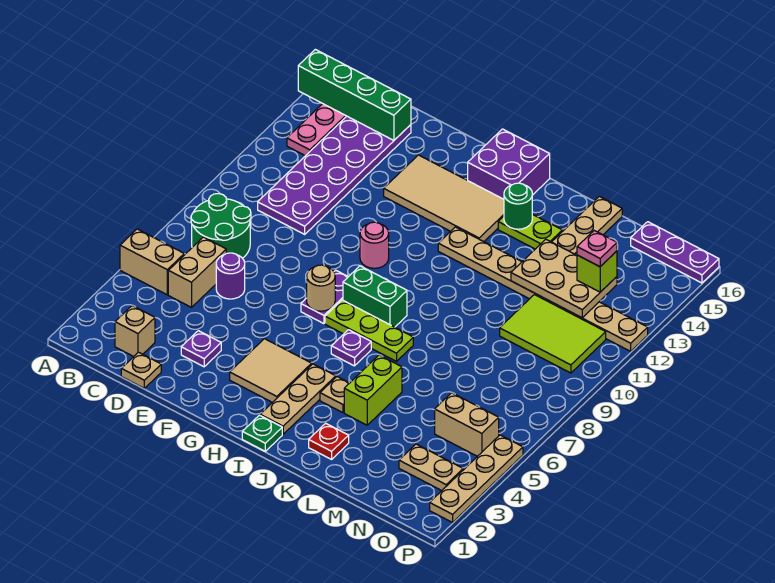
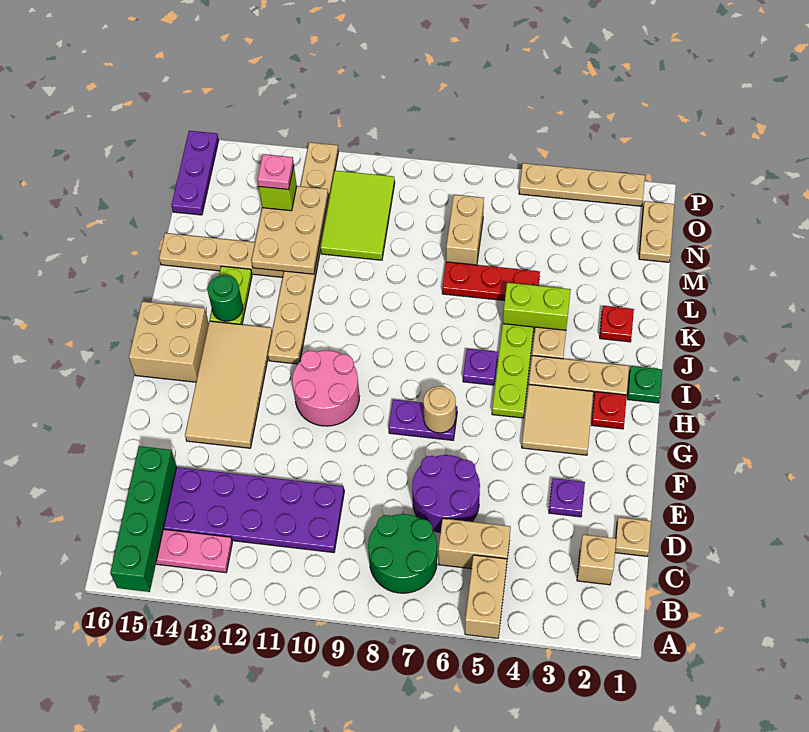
purple round brick D6 level 1 -> purple round brick D6:E7 level 1
pink round brick G10 level 1 -> pink round brick G10:H11 level 1
none -> red plate H2 level 1
lime plate H7:J7 level 1 -> lime plate H5:J5 level 1
green brick H8:I8 level 1 -> none
purple brick H15:I16 level 1 -> tan brick H15:I16 level 1
none -> red plate L5:L7 level 1
tan plate N3:O3 level 1 -> tan plate N1:O1 level 1
tan brick N5:O5 level 1 -> tan brick M7:N7 level 1

